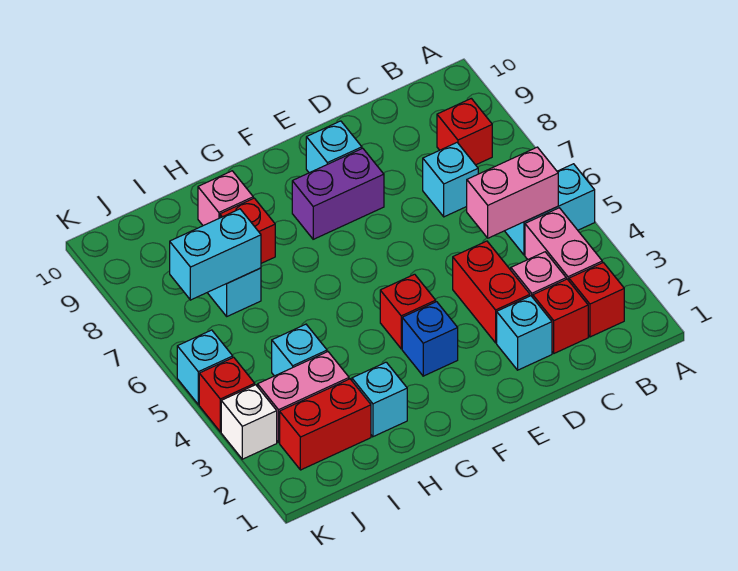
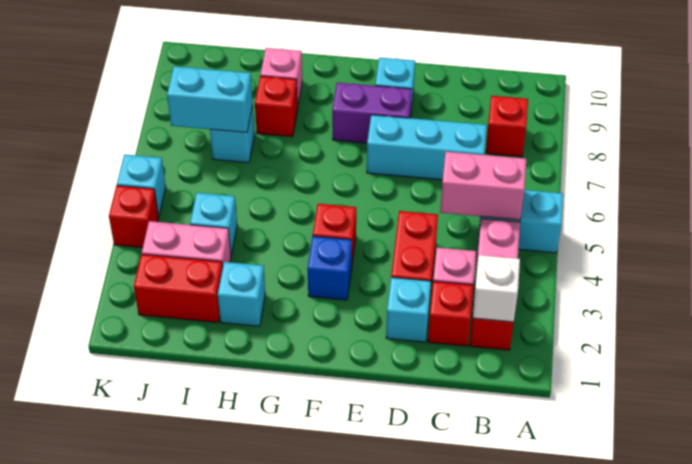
cyan brick C7 level 1 -> cyan brick C7:E7 level 1
white brick K3 level 1 -> white brick B2 level 2

